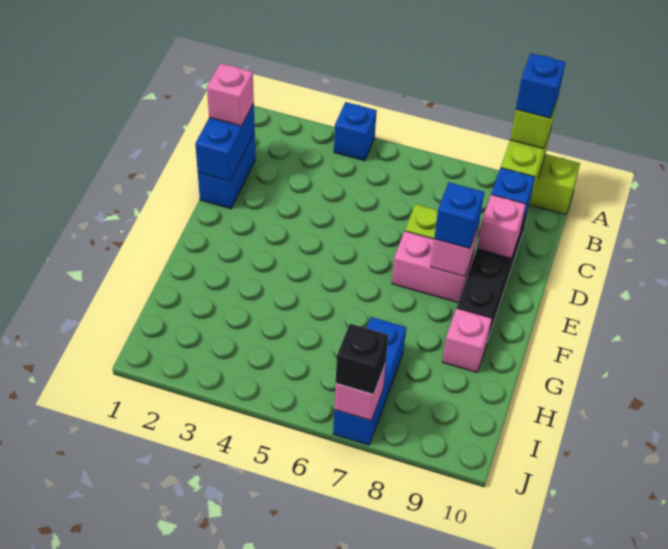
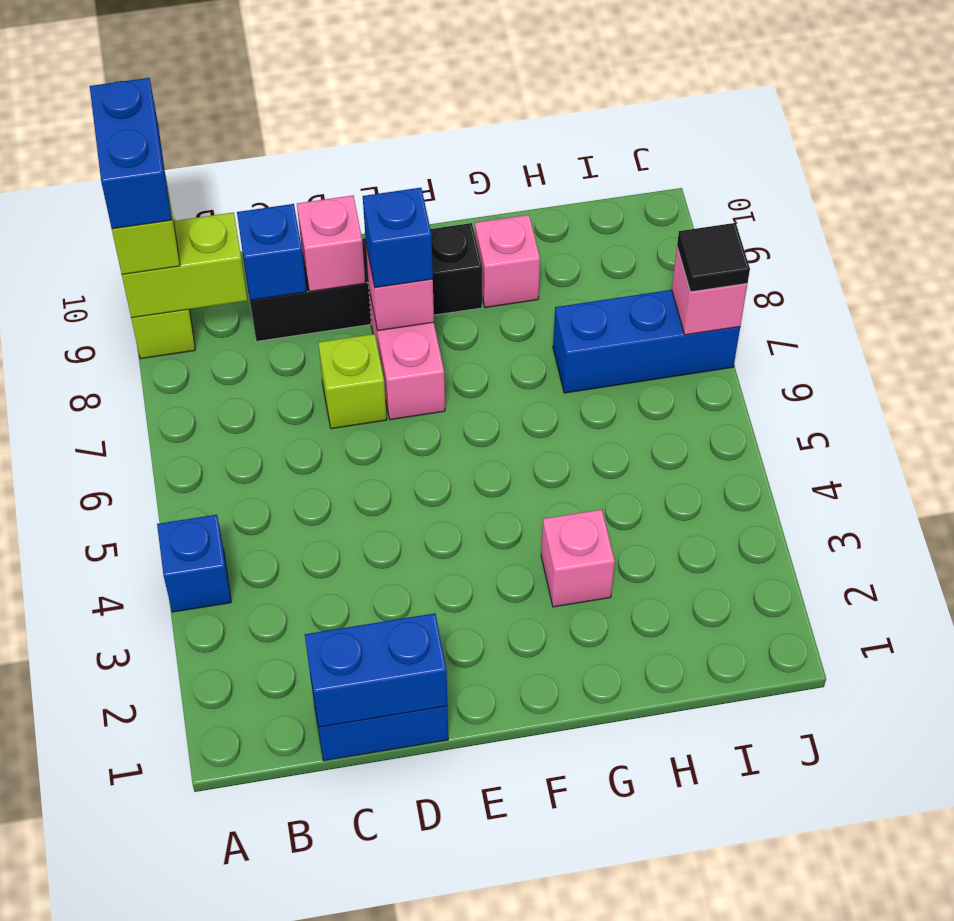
blue brick A9 level 4 -> blue brick A9:A10 level 4
pink brick C1 level 3 -> pink brick G3 level 1
black brick J7 level 3 -> black tile J7 level 3

